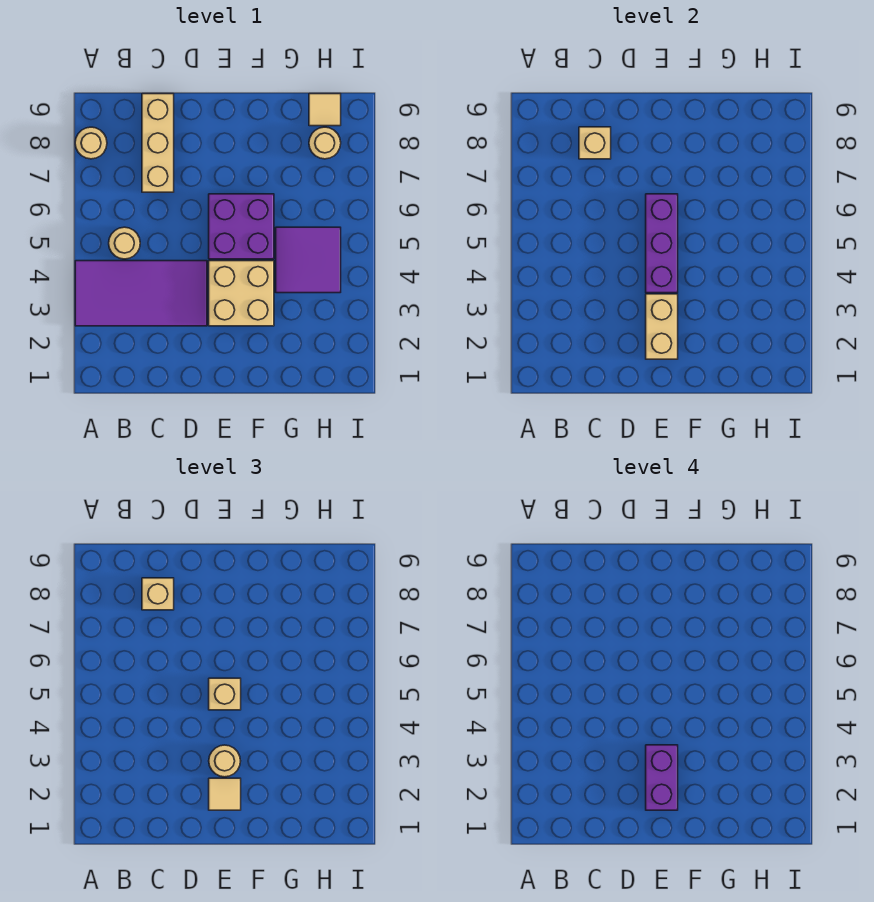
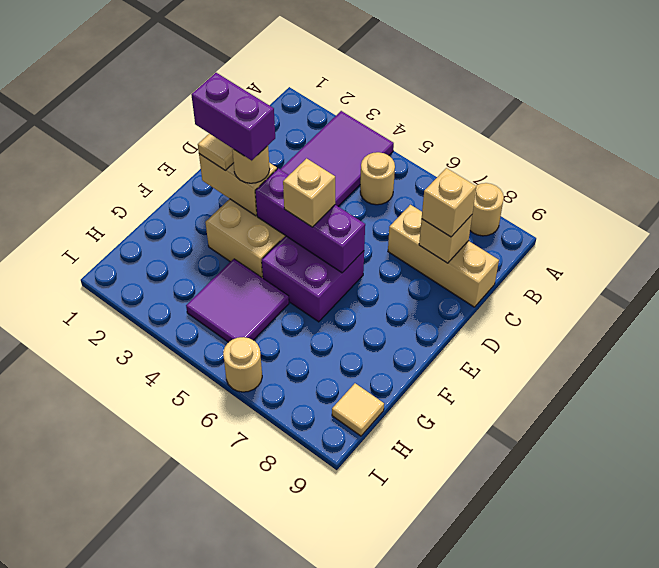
tan round brick H8 level 1 -> tan round brick I6 level 1

